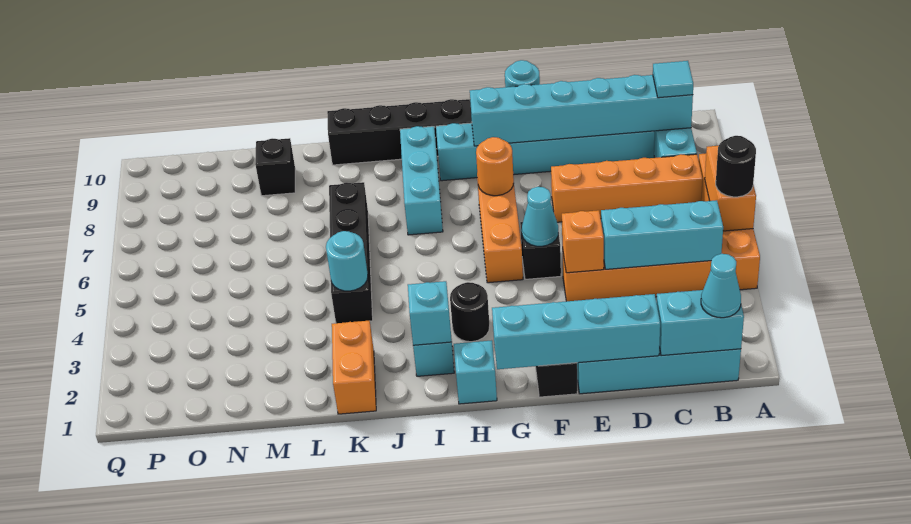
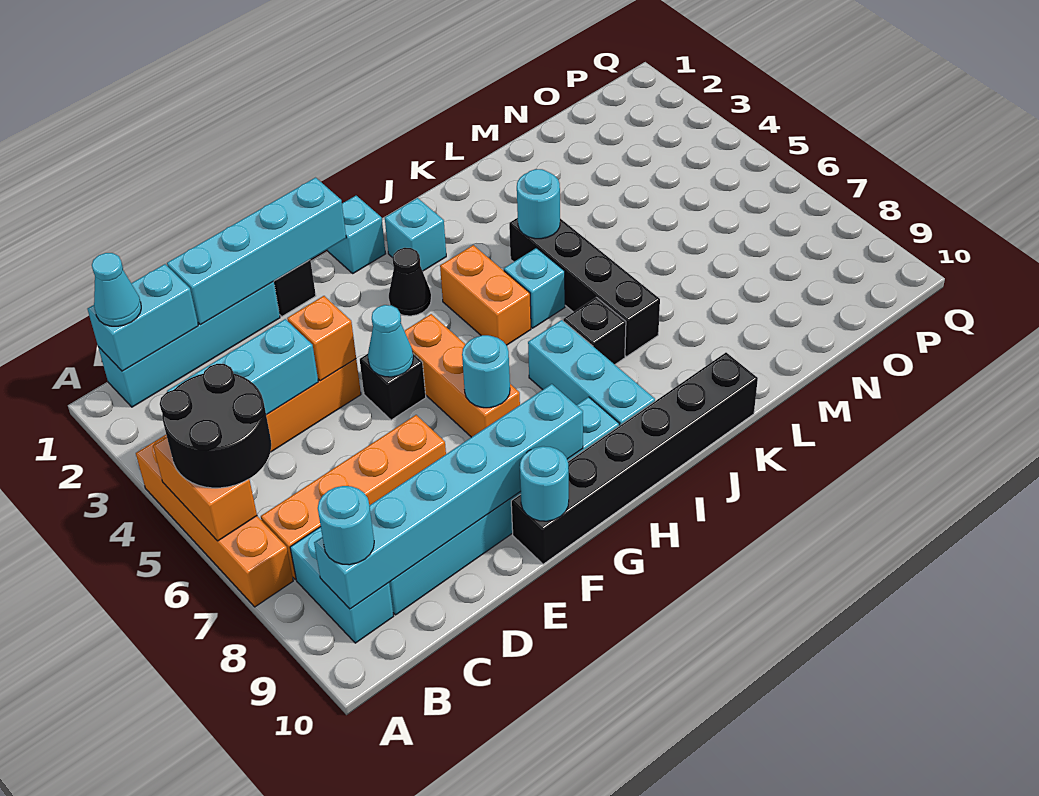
black round brick A5 level 3 -> black round brick A5:B6 level 3
cyan tile B9 level 3 -> cyan round brick B9 level 3
orange round brick G7 level 2 -> cyan round brick G7 level 2
black round brick H3 level 1 -> black cone H3 level 1
cyan brick I2 level 2 -> cyan brick J5 level 1
orange brick K1:K2 level 1 -> orange brick I4:I5 level 1
black brick M9 level 1 -> black brick J7 level 1

